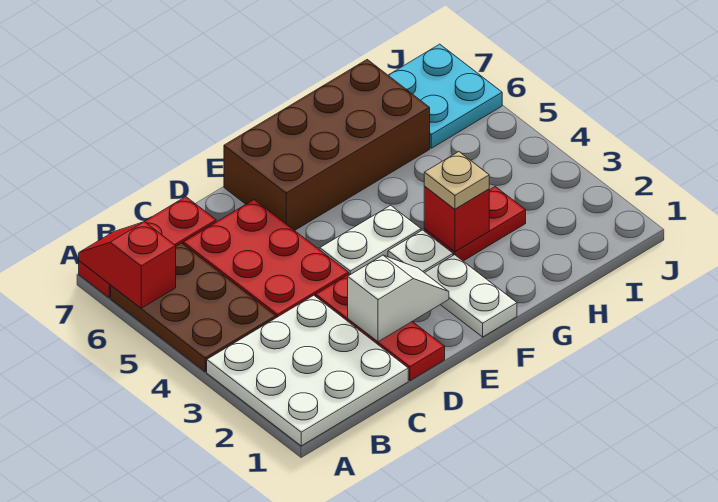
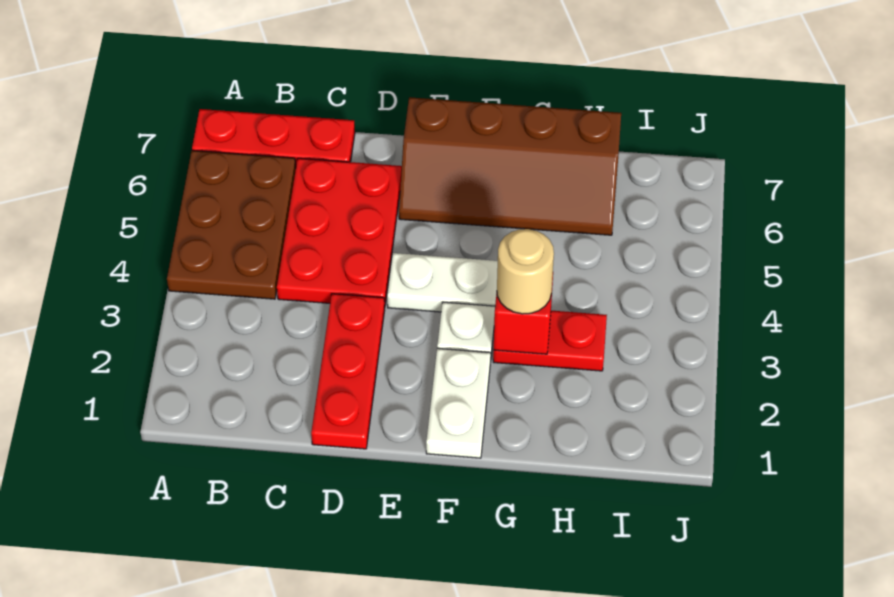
white plate A1:C3 level 1 -> none
red slope A6:A7 level 2 top 6 -> none
white slope D2:E2 level 2 top D -> none
brown brick E6:H7 level 1 -> brown slope E6:H7 level 1 top 7
tan plate G3 level 3 -> tan round brick G3 level 3
cyan plate I6:J7 level 1 -> none

